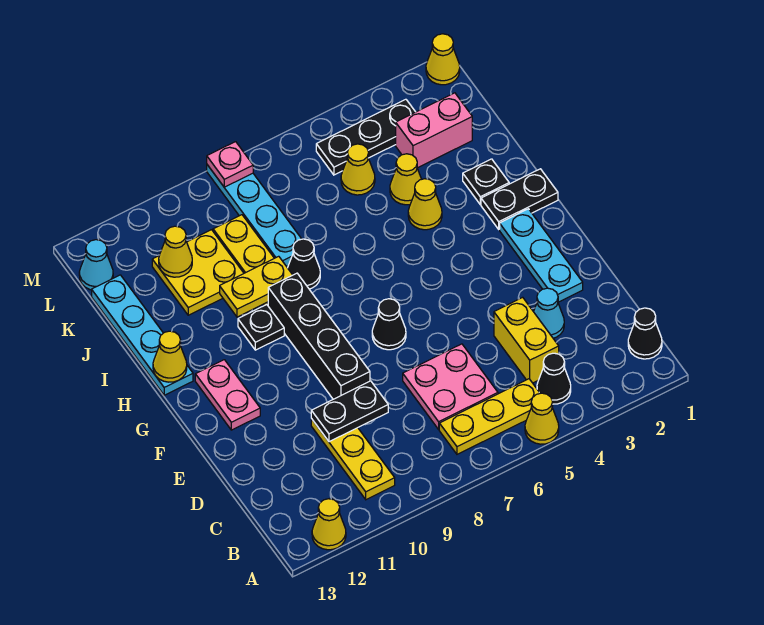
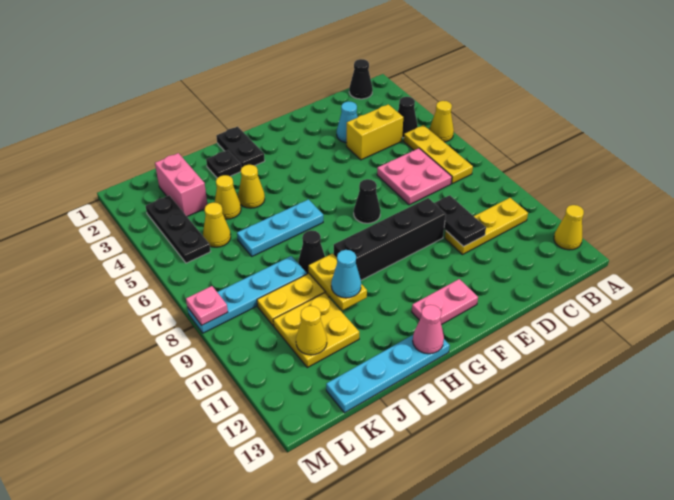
cyan plate E2:G2 level 1 -> cyan plate H6:J6 level 1
black plate H10 level 1 -> none
yellow cone H13 level 2 -> pink cone H13 level 2
cyan cone L13 level 1 -> cyan cone I10 level 3
yellow cone M1 level 1 -> none

